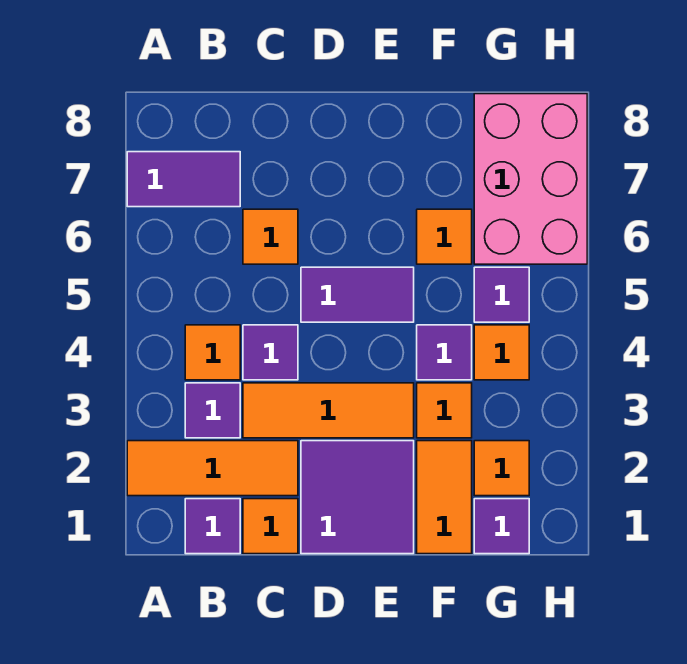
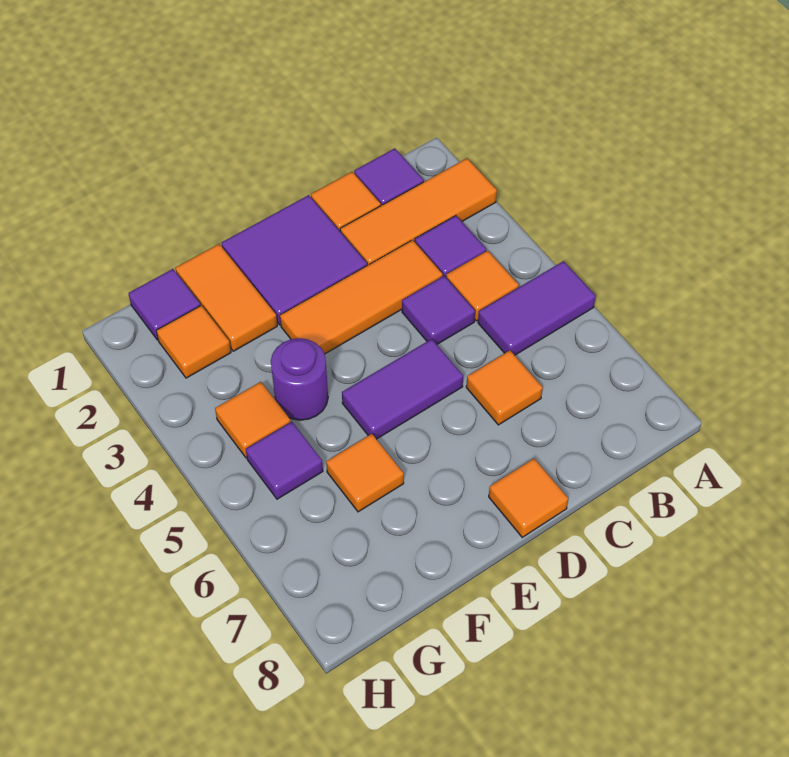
purple tile A7:B7 level 1 -> purple tile A5:B5 level 1
orange tile F3 level 1 -> orange tile D8 level 1
purple tile F4 level 1 -> purple round brick F4 level 1
pink brick G6:H8 level 1 -> none

